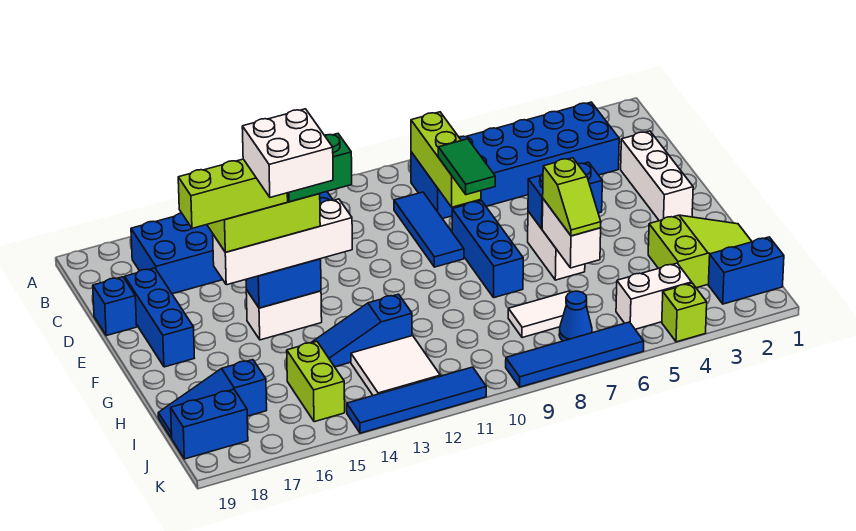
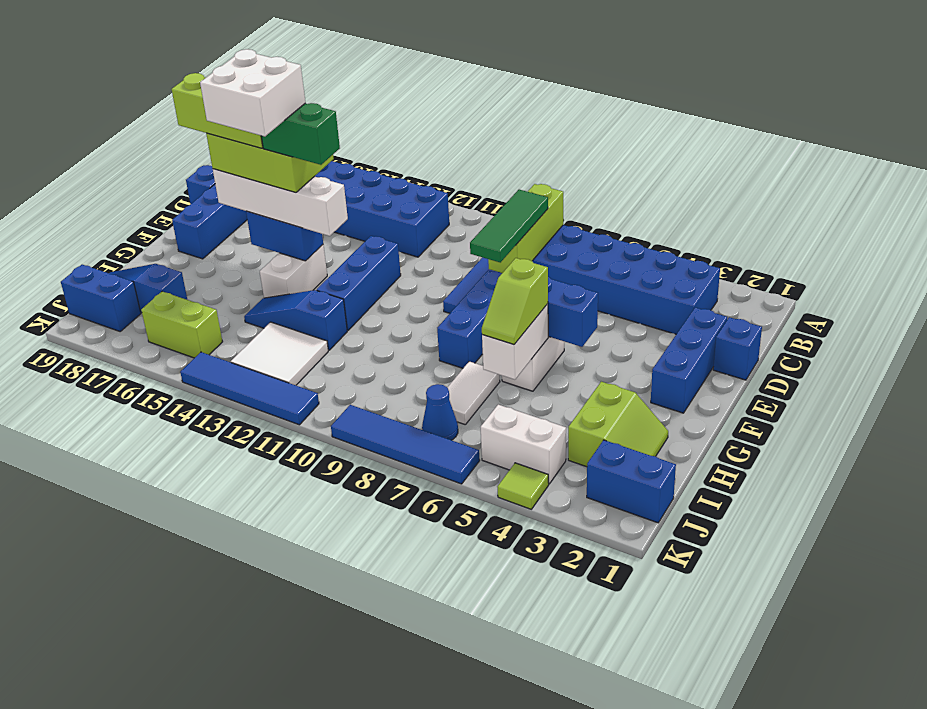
none -> blue brick D1 level 1
white brick D2:F2 level 1 -> blue brick D2:F2 level 1
green tile D8:E8 level 3 -> green tile C8:E8 level 3
none -> blue brick E12:G12 level 1
white brick F14:F15 level 1 -> white brick F14:G14 level 1
lime slope H1:I3 level 1 top 3 -> lime slope H2:I3 level 1 top 3
white tile I7:I8 level 1 -> white tile H7:I7 level 1
lime brick I15:J15 level 1 -> lime brick J15:J16 level 1
lime brick K4 level 1 -> lime tile K4 level 1

